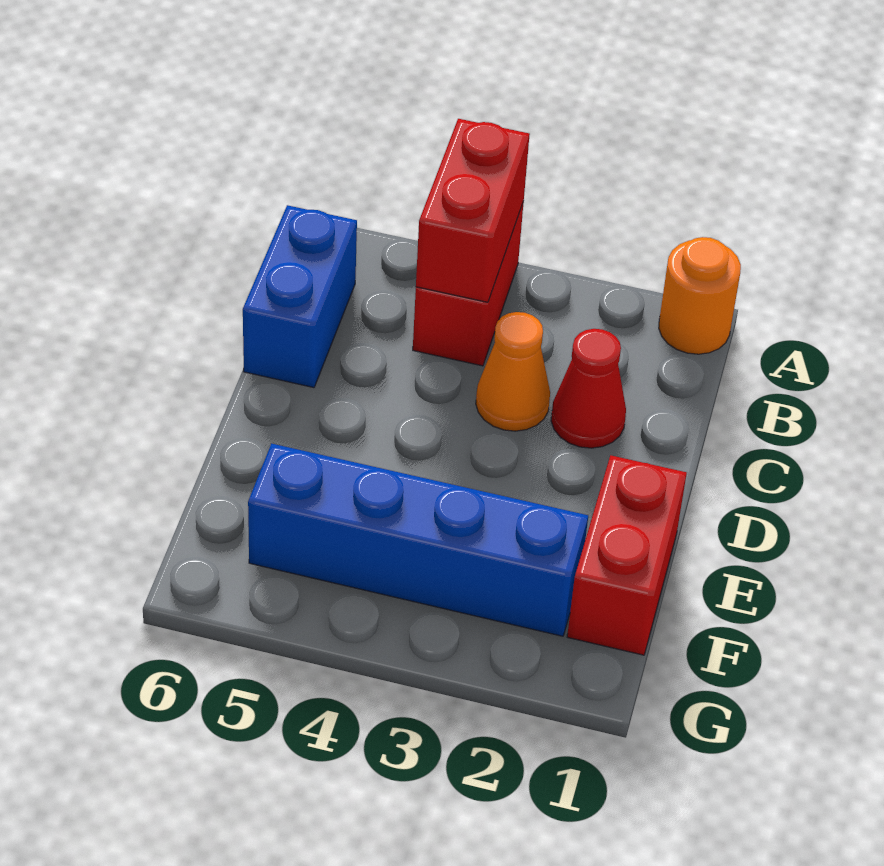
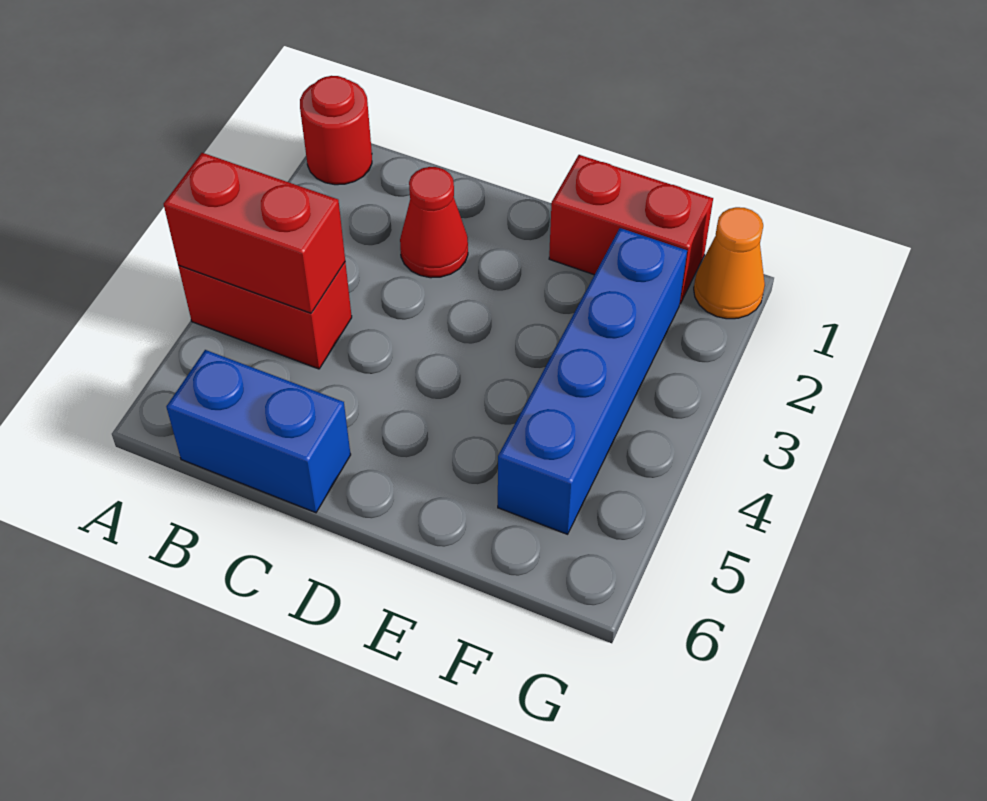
orange round brick A1 level 1 -> red round brick A1 level 1
orange cone C3 level 1 -> orange cone G1 level 1

